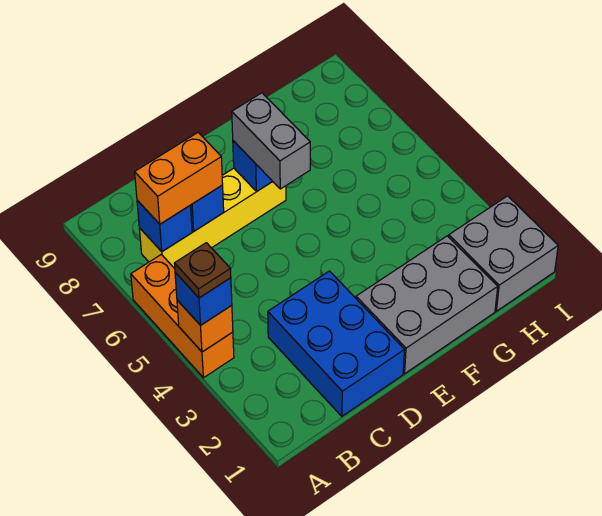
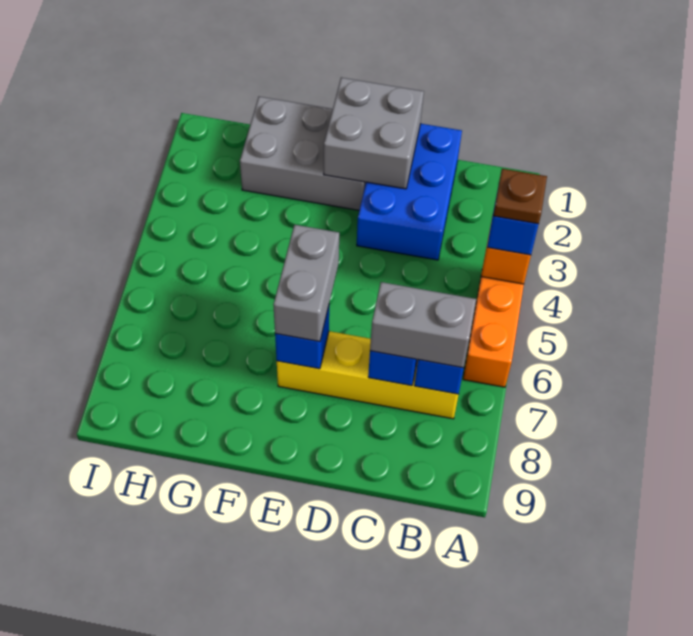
orange brick B7:C7 level 3 -> grey brick B7:C7 level 3
grey brick H1:I2 level 1 -> grey brick D1:E2 level 2

